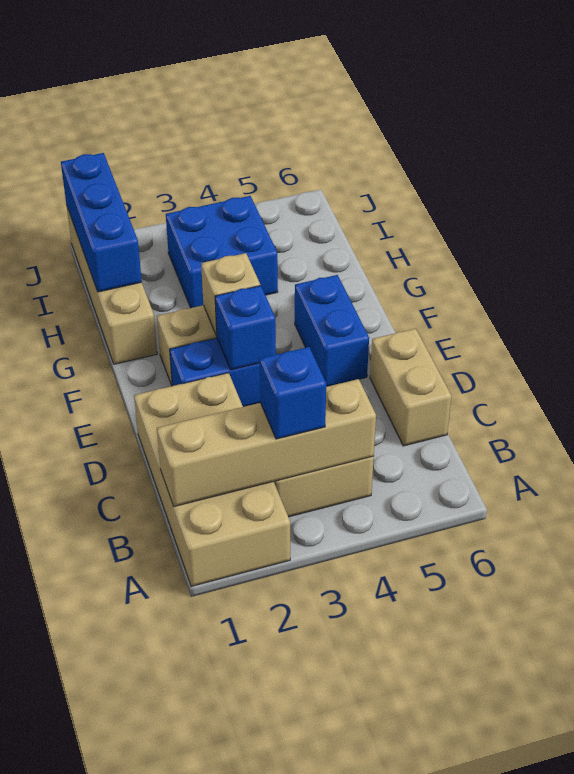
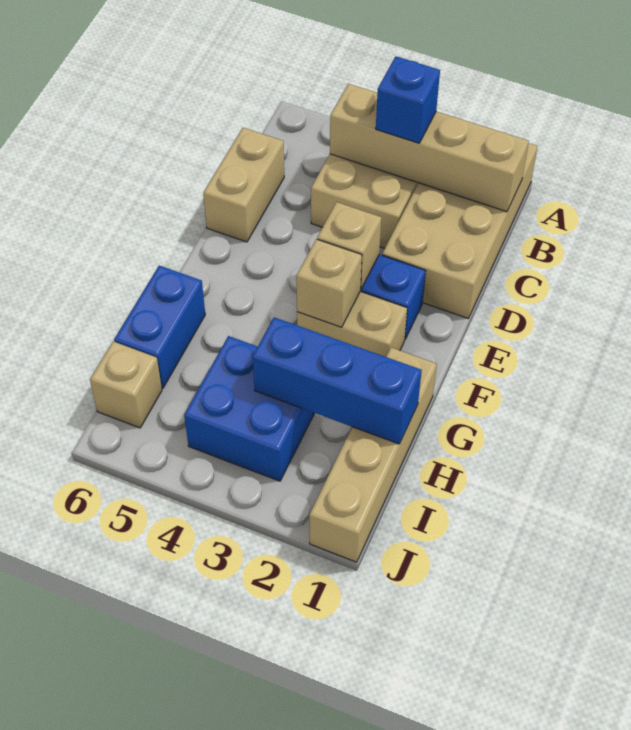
blue brick E3 level 2 -> tan brick E3 level 2
blue brick E5:F5 level 1 -> blue brick G6:H6 level 1
blue brick H1:J1 level 2 -> blue brick H1:H3 level 2
none -> tan brick I6 level 1

